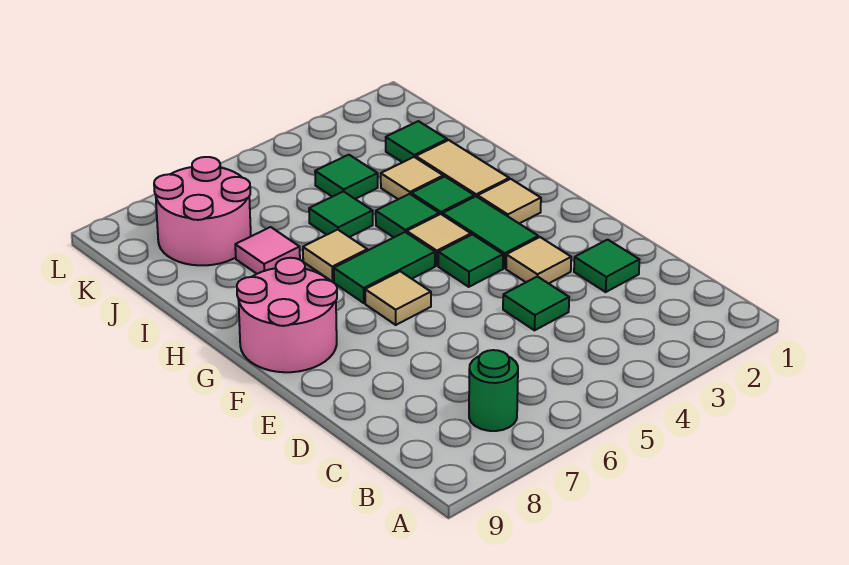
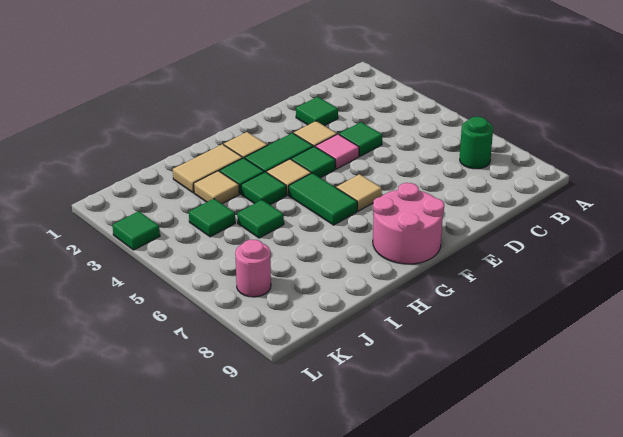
tan tile H6 level 1 -> none
pink tile I7 level 1 -> pink tile E4 level 1
green tile J2 level 1 -> green tile L3 level 1
pink round brick J7:K8 level 1 -> pink round brick K7 level 1

